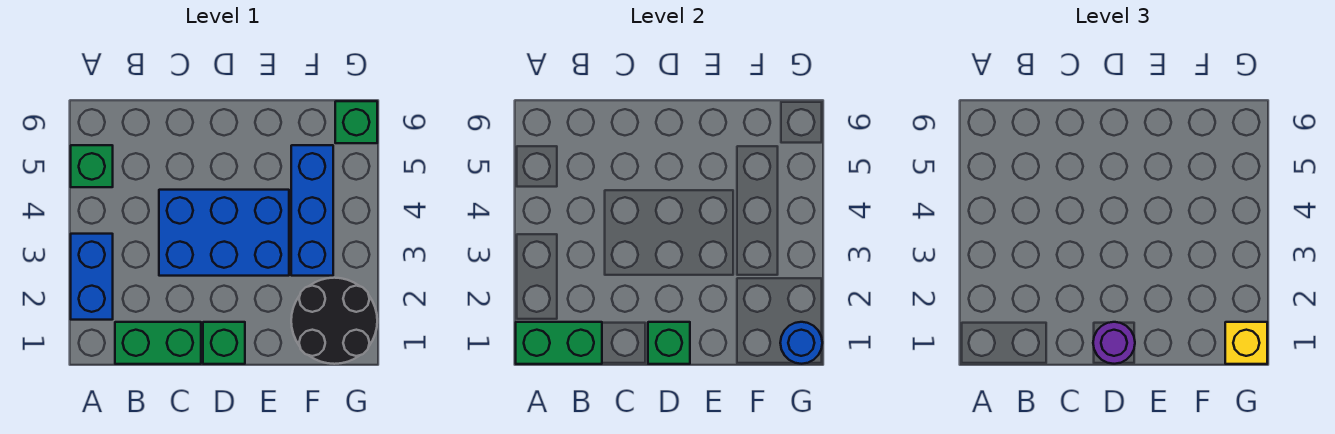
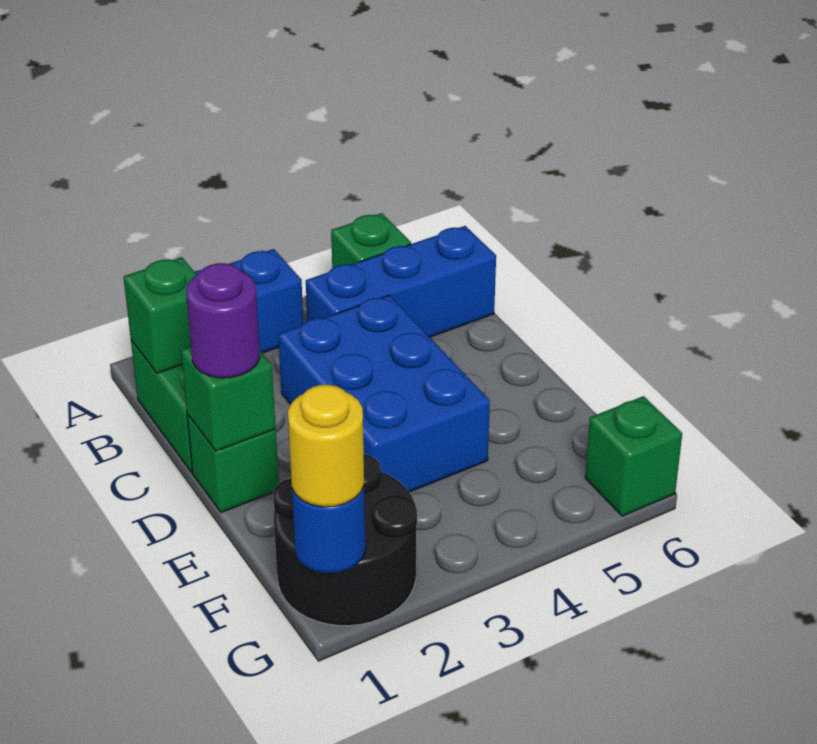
green brick A1:B1 level 2 -> green brick B1 level 2
blue brick F3:F5 level 1 -> blue brick B4:B6 level 1
yellow brick G1 level 3 -> yellow round brick G1 level 3

